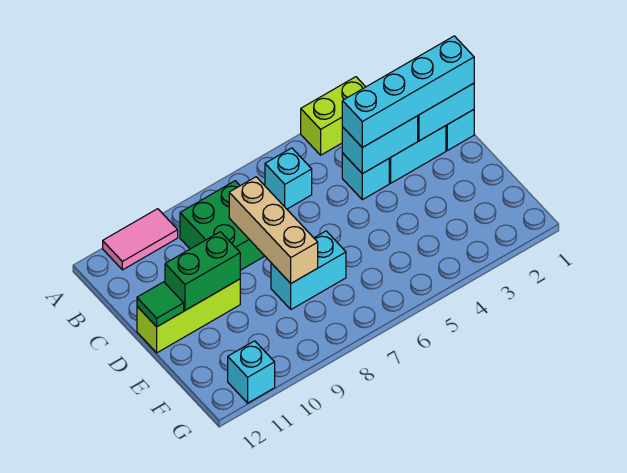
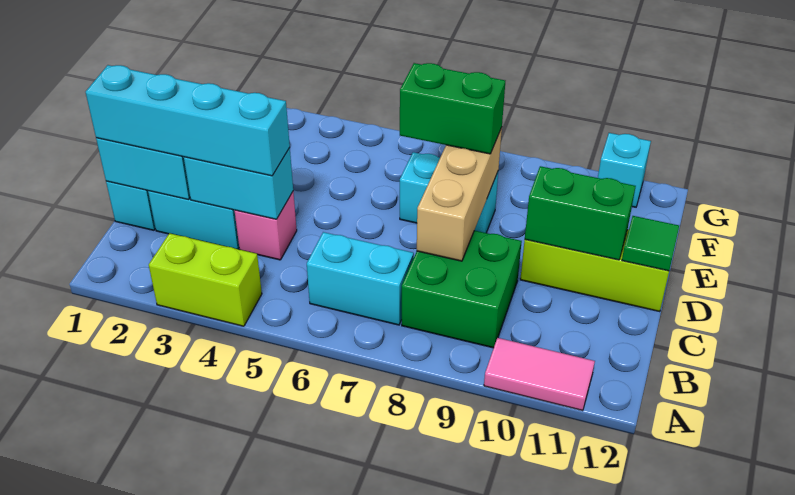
cyan brick B6 level 1 -> cyan brick B6:B7 level 1
cyan brick C4 level 1 -> pink brick C4 level 1
none -> green brick E7:E8 level 3

